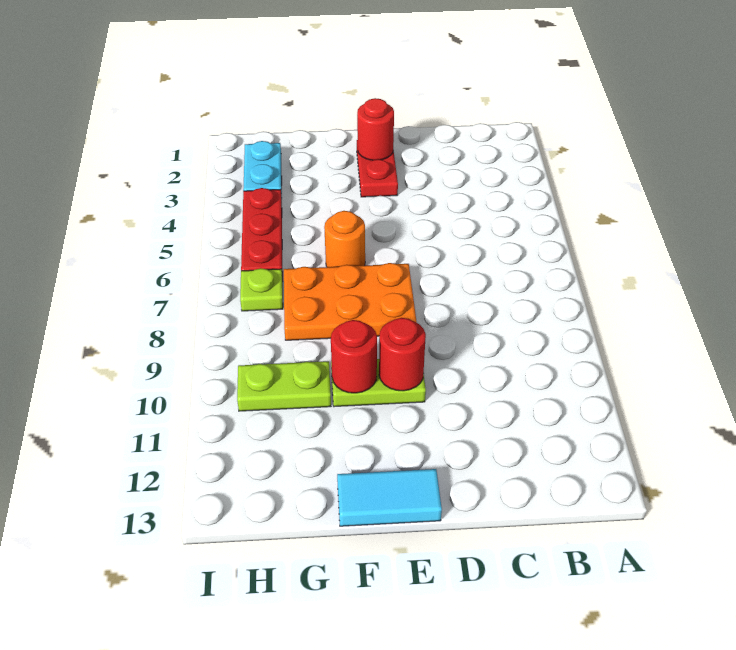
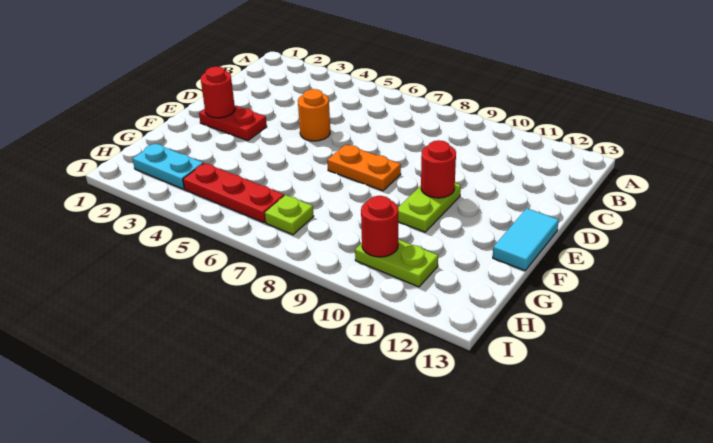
orange plate E7:G8 level 1 -> orange plate E7:E8 level 1
orange round brick F6 level 1 -> orange round brick D5 level 1
red round brick F10 level 2 -> red round brick H10 level 2
lime plate G10:H10 level 1 -> lime plate H10:H11 level 1

